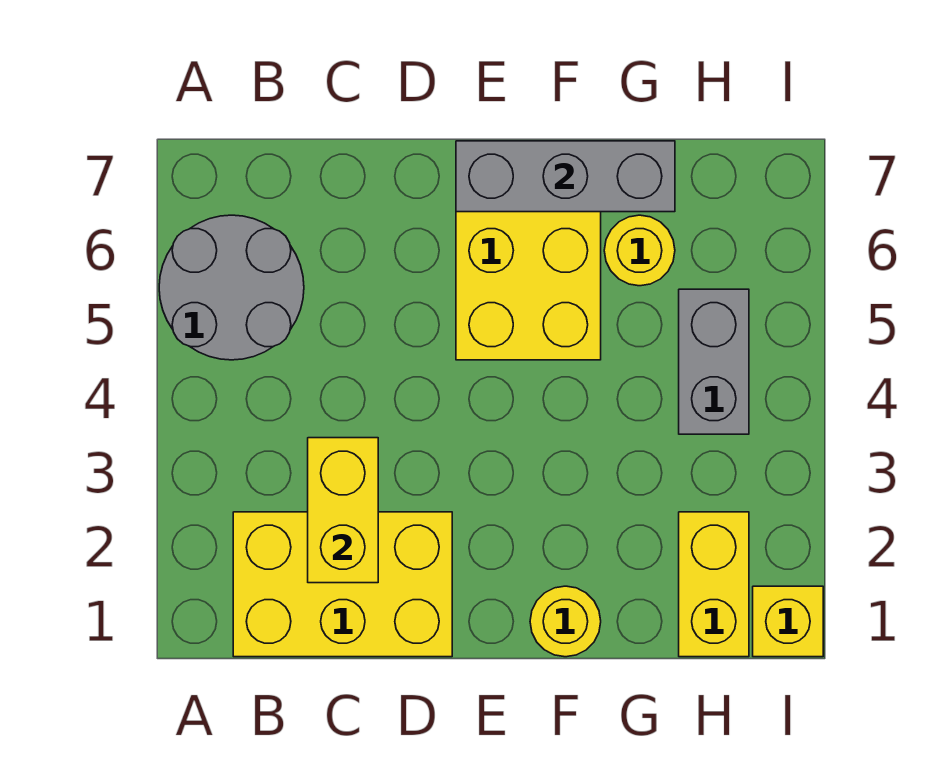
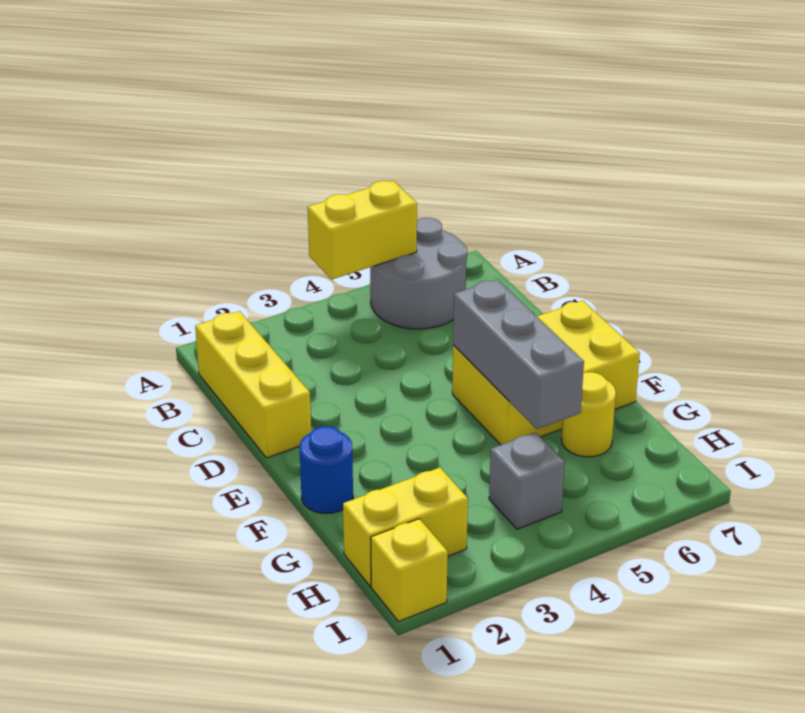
yellow brick B1:D2 level 1 -> yellow brick B1:D1 level 1
yellow brick C2:C3 level 2 -> yellow brick A4:A5 level 2
grey brick E7:G7 level 2 -> grey brick E5:G5 level 2
yellow round brick F1 level 1 -> blue round brick F1 level 1
grey brick H4:H5 level 1 -> grey brick H4 level 1

